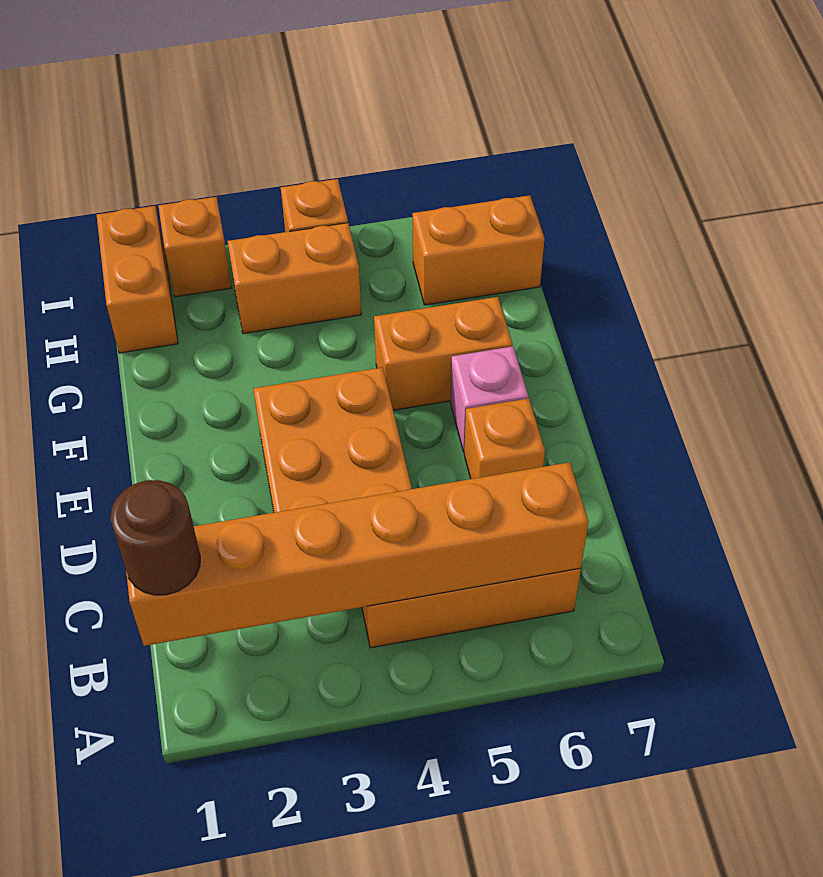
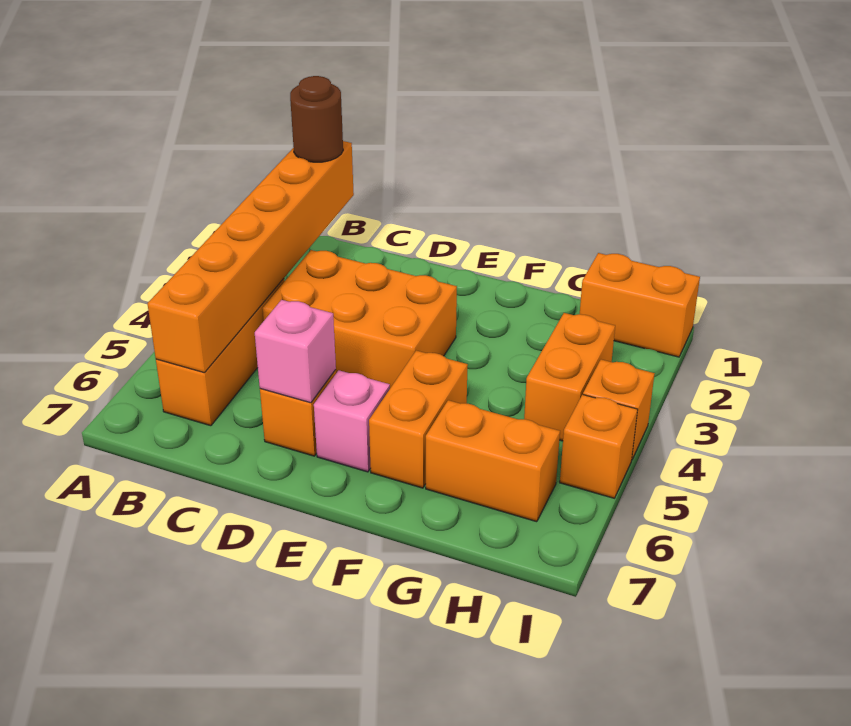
none -> pink brick D6 level 2
orange brick H6:H7 level 1 -> orange brick G6:H6 level 1
orange brick I2 level 1 -> orange brick I5 level 1

